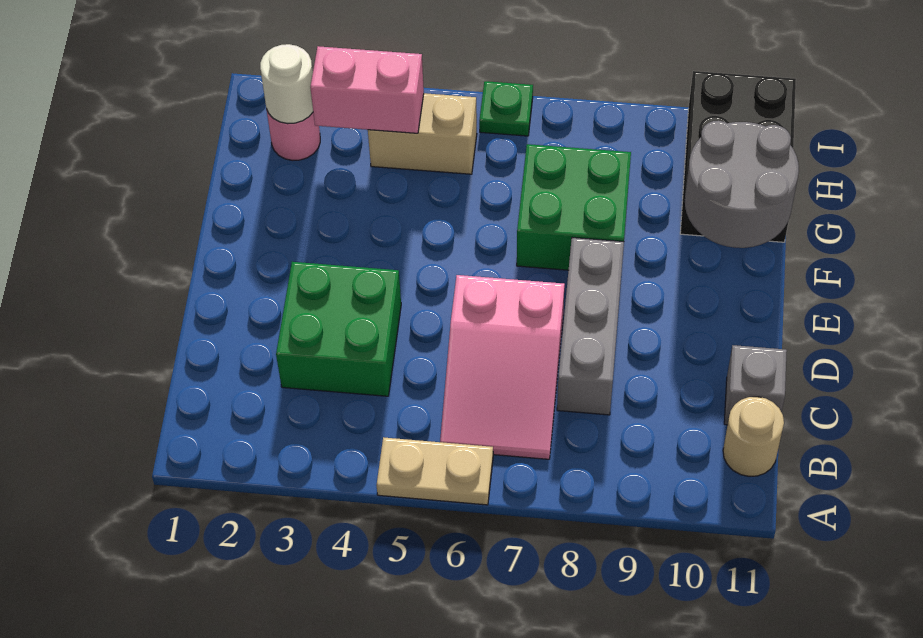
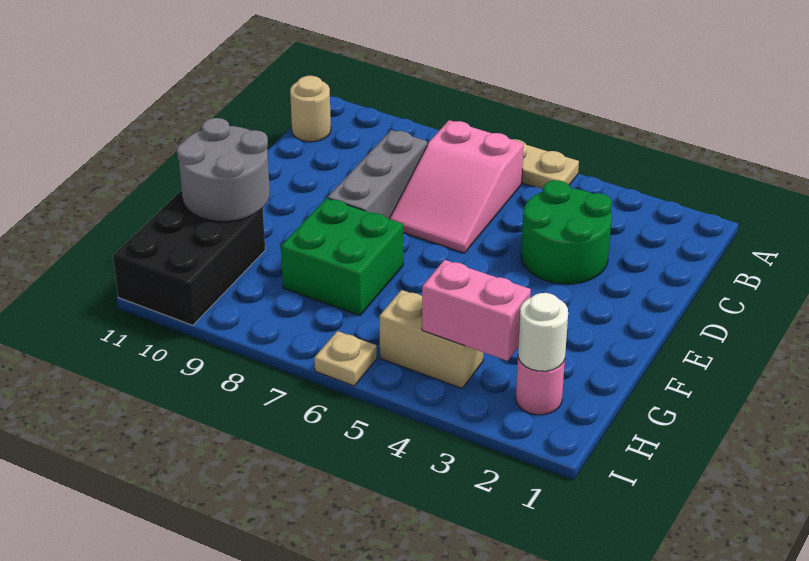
pink slope B6:D7 level 1 top D -> pink slope B6:D7 level 1 top B
green brick C3:D4 level 1 -> green round brick C3:D4 level 1
grey brick C11 level 1 -> none
green plate I6 level 1 -> tan plate I6 level 1

